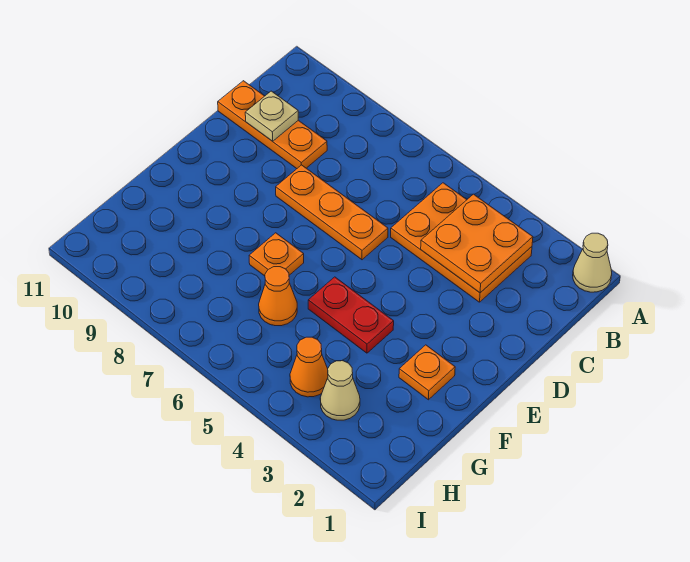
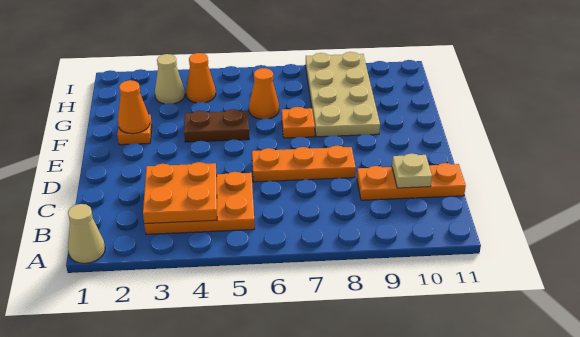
none -> orange cone F2 level 2
red plate F4:F5 level 1 -> brown plate F4:F5 level 1
none -> tan plate F8:I9 level 1

